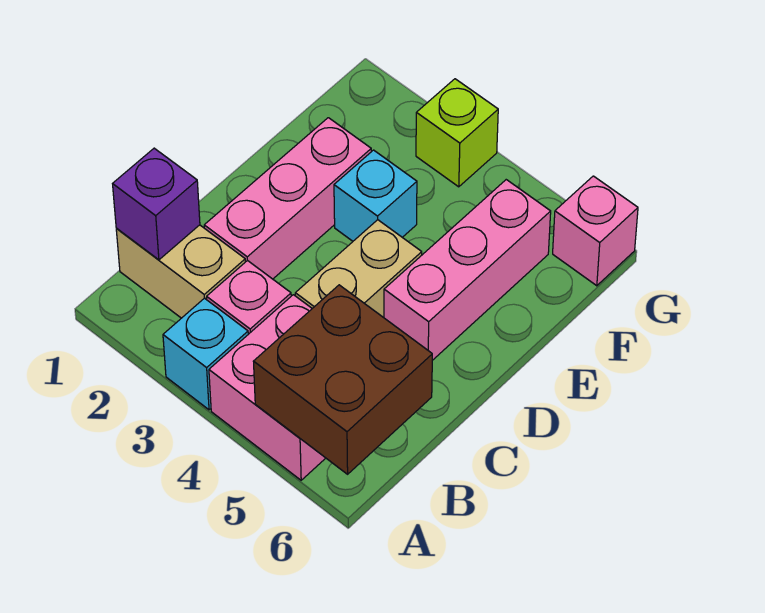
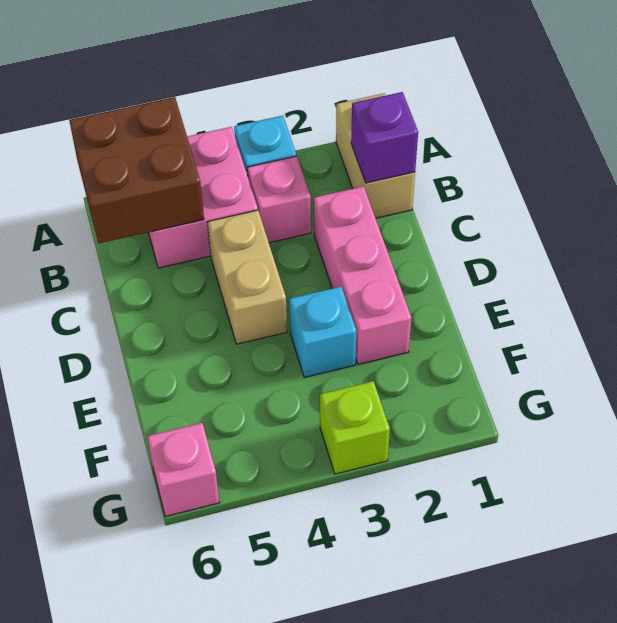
tan brick B1:B2 level 1 -> tan brick A1:B1 level 1
pink brick D5:F5 level 1 -> none

